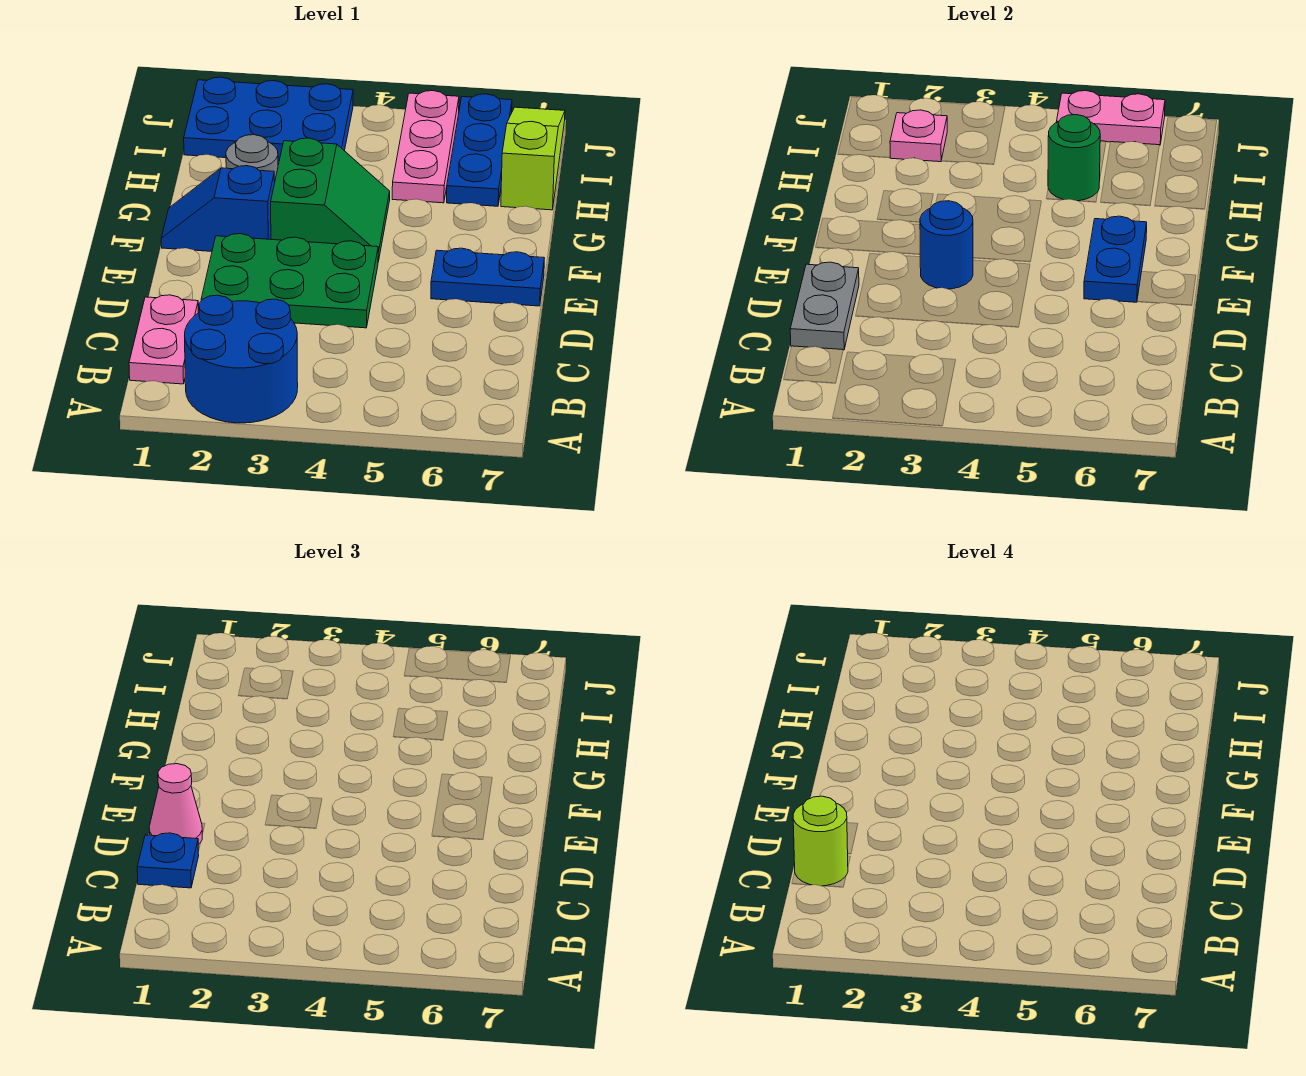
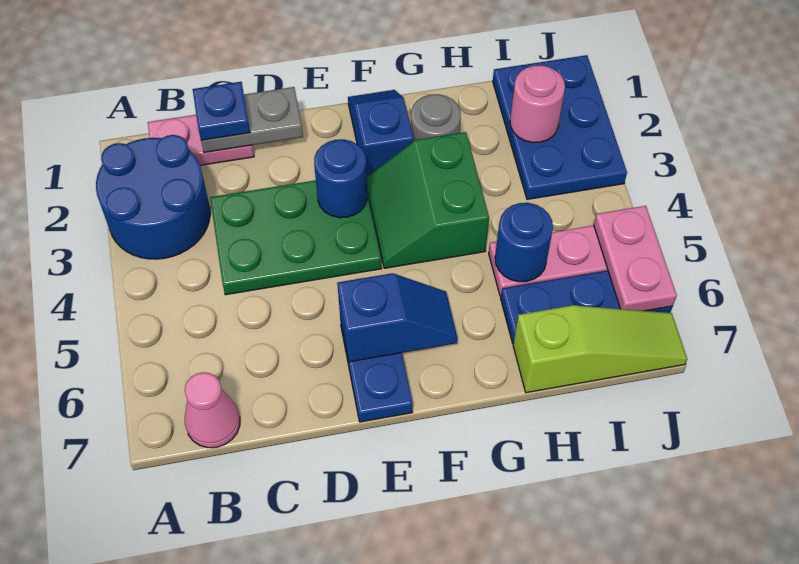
lime round brick C1 level 4 -> none
pink cone D1 level 3 -> pink cone B7 level 1
green plate D2:E4 level 1 -> green plate C3:E4 level 1
blue plate E6:F6 level 2 -> blue slope E6:F6 level 2 top E
green slope F3:G4 level 1 top 3 -> green slope F3:G4 level 1 top G
green round brick H5 level 2 -> blue round brick H5 level 2
pink plate I2 level 2 -> pink round brick I2 level 2

